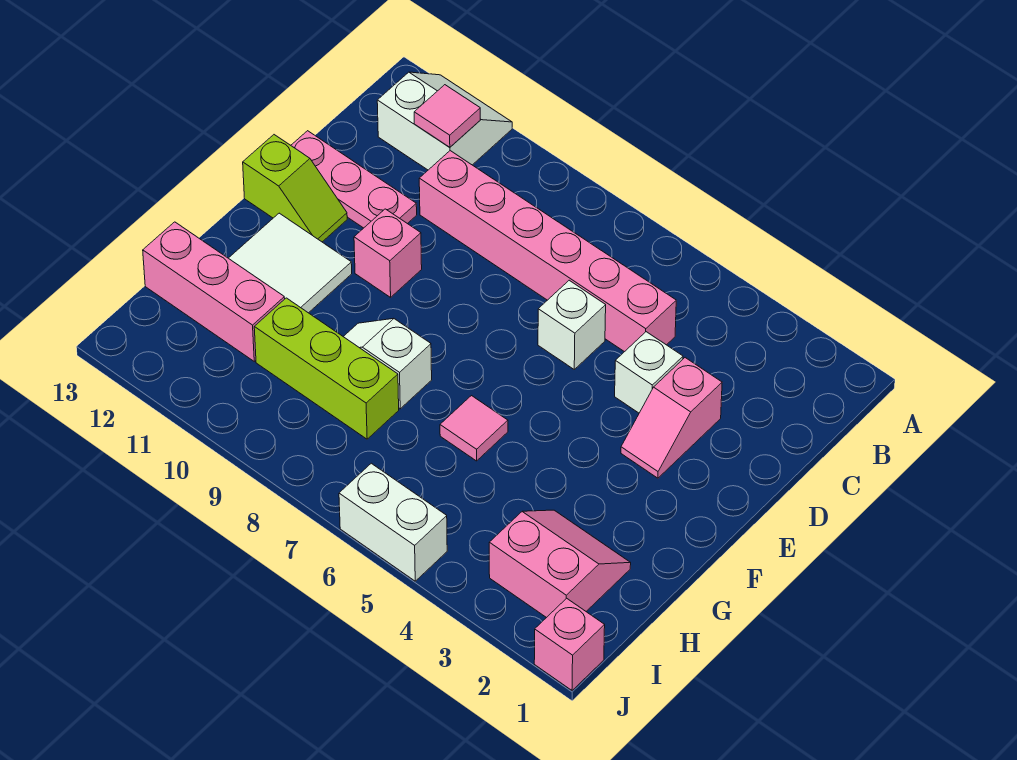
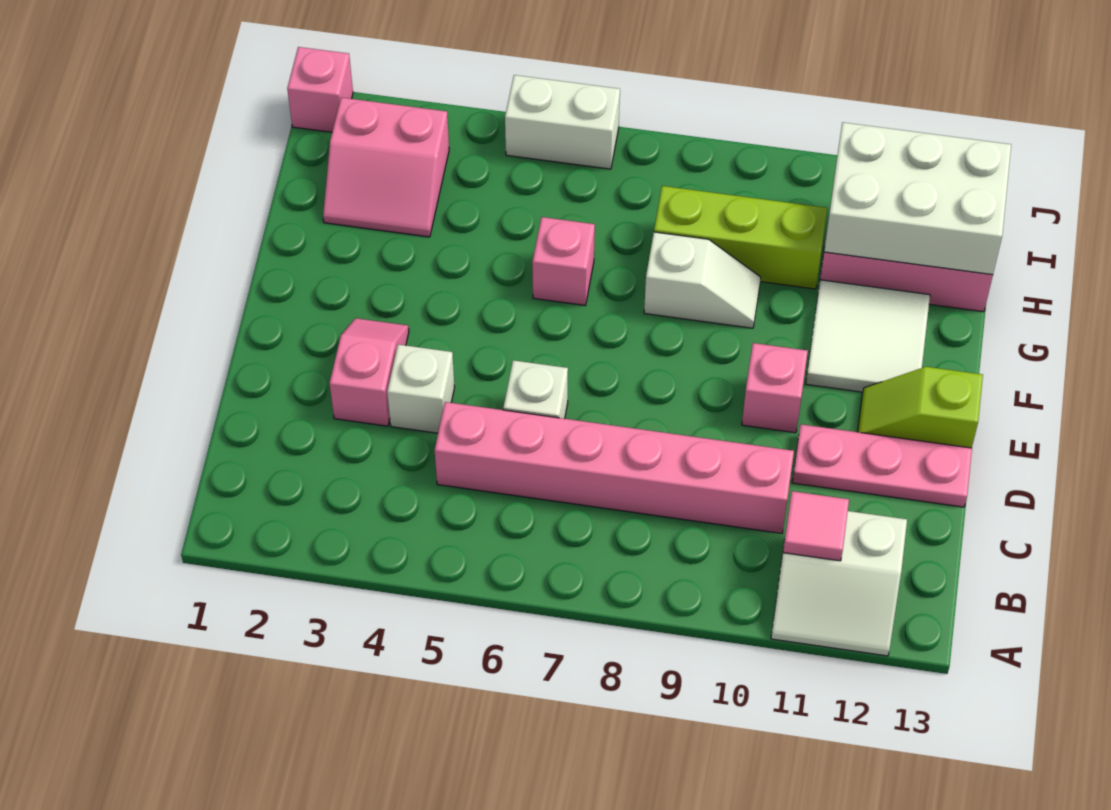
pink tile G6 level 1 -> pink brick G6 level 1
none -> white brick H11:I13 level 2

